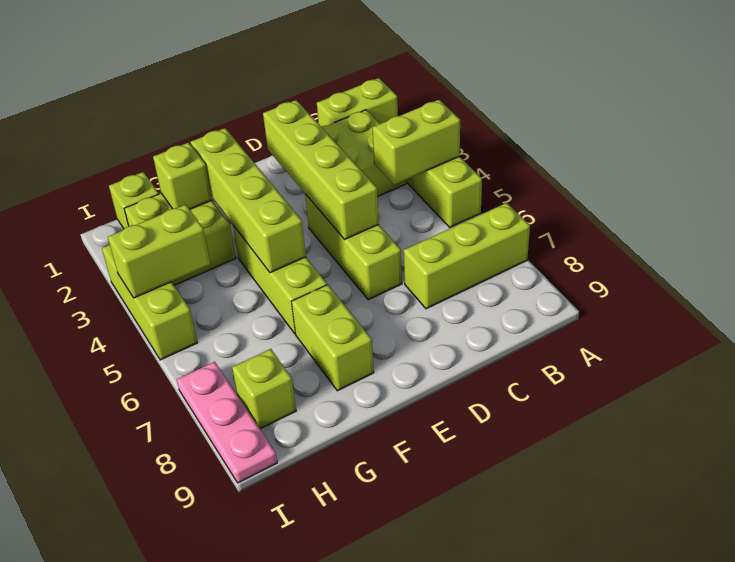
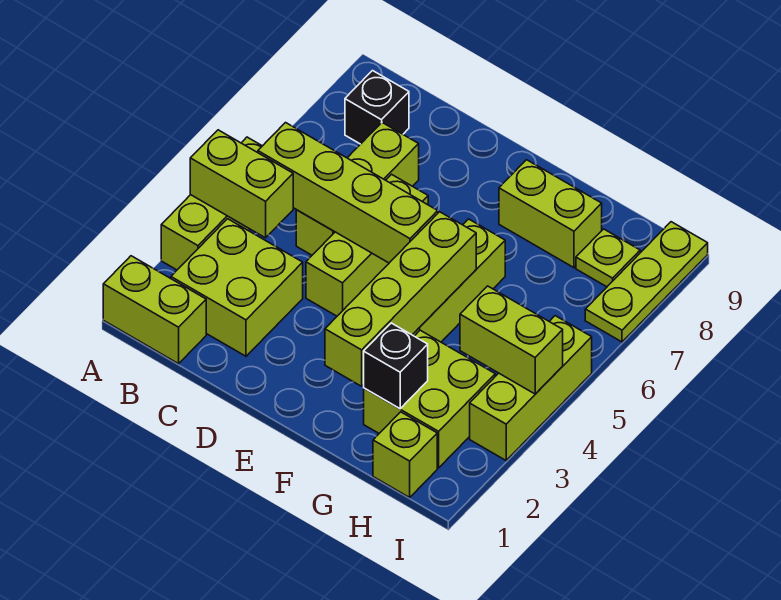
lime brick A7:C7 level 1 -> lime brick C5:C7 level 1
none -> black brick B8 level 1
lime brick D2:D5 level 2 -> lime brick B5:E5 level 2
lime brick F7:F8 level 1 -> lime brick F8:G8 level 1
lime brick G2 level 2 -> black brick G2 level 2
lime brick H8 level 1 -> lime plate H8 level 1
pink plate I7:I9 level 1 -> lime plate I7:I9 level 1

